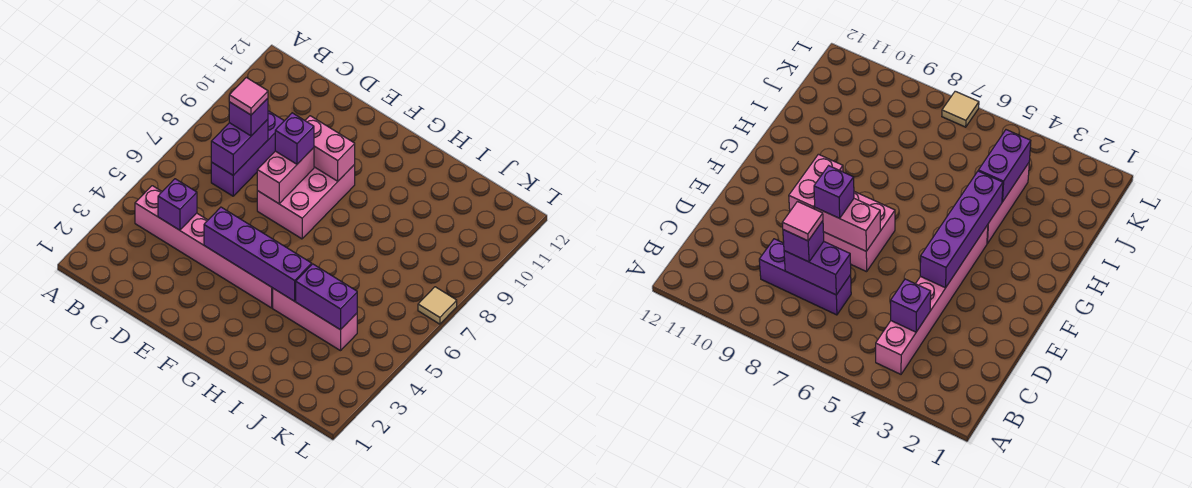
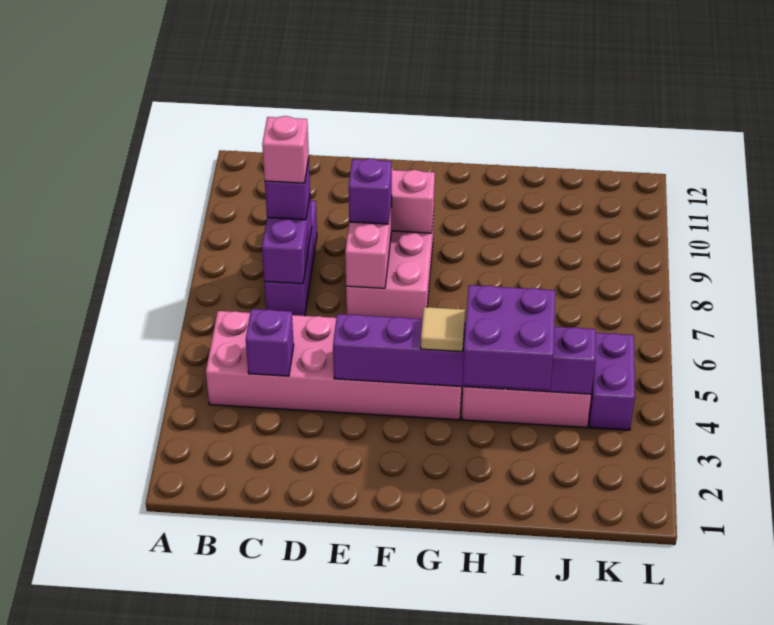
pink brick B4:G4 level 1 -> pink brick B4:G5 level 1
pink tile C8 level 4 -> pink brick C8 level 4
none -> purple brick H3:I4 level 3
none -> purple brick K4:K5 level 1
tan tile L7 level 1 -> tan tile G4 level 3

